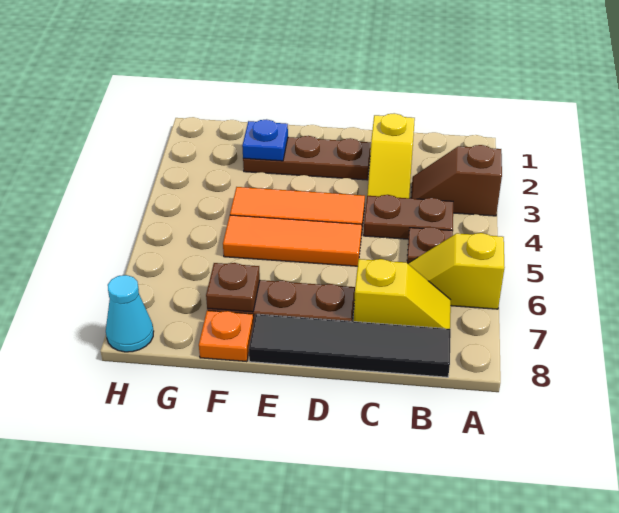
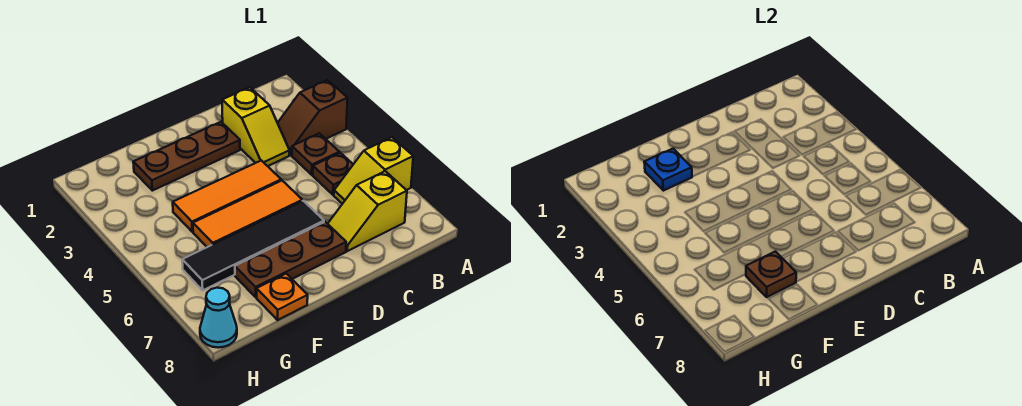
brown plate B4:C4 level 1 -> brown plate B4 level 1
yellow slope B7:C7 level 1 top C -> yellow slope B7:C7 level 1 top B
black tile B8:E8 level 1 -> black tile D6:G6 level 1

